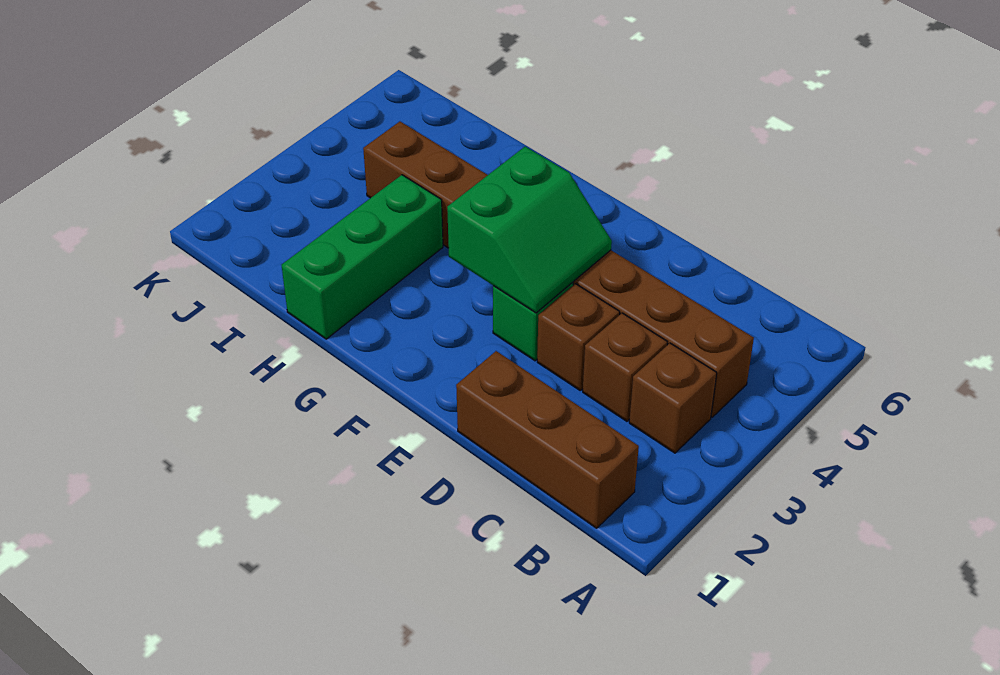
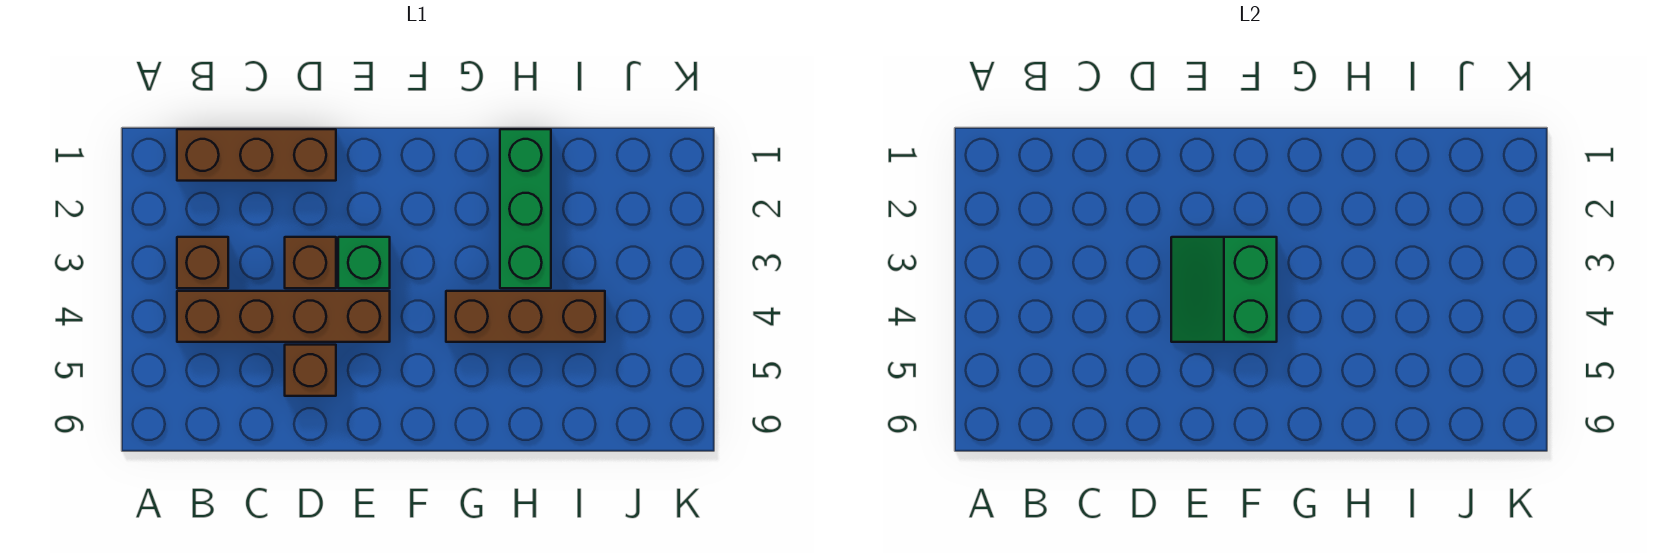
brown brick C3 level 1 -> brown brick D5 level 1

